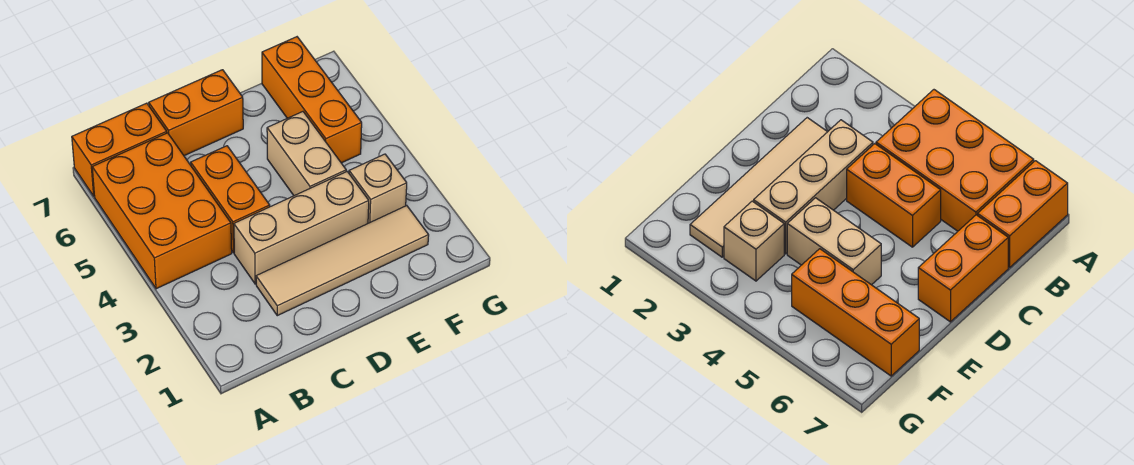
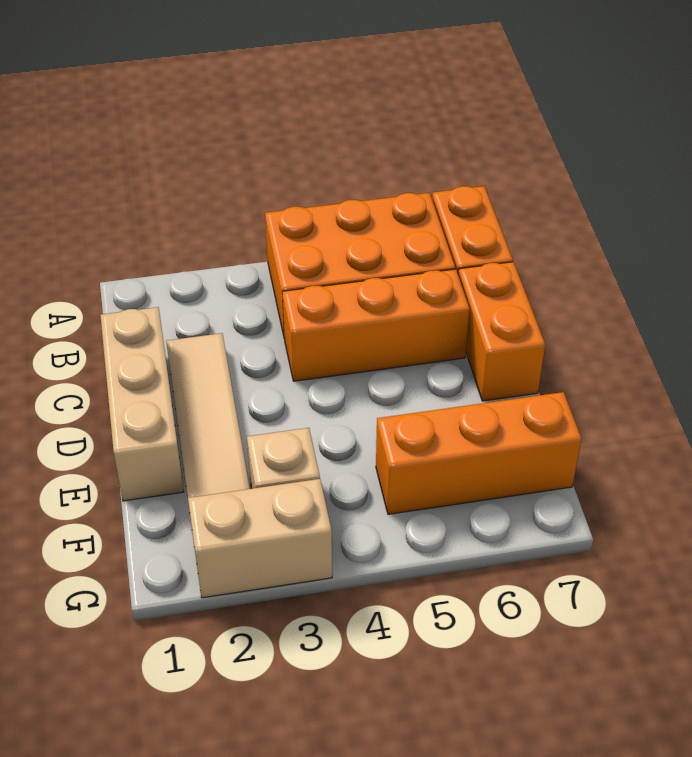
tan brick C3:E3 level 1 -> tan brick C1:E1 level 1
orange brick C4:C5 level 1 -> orange brick C4:C6 level 1
tan brick E4:E5 level 1 -> tan brick G2:G3 level 1

